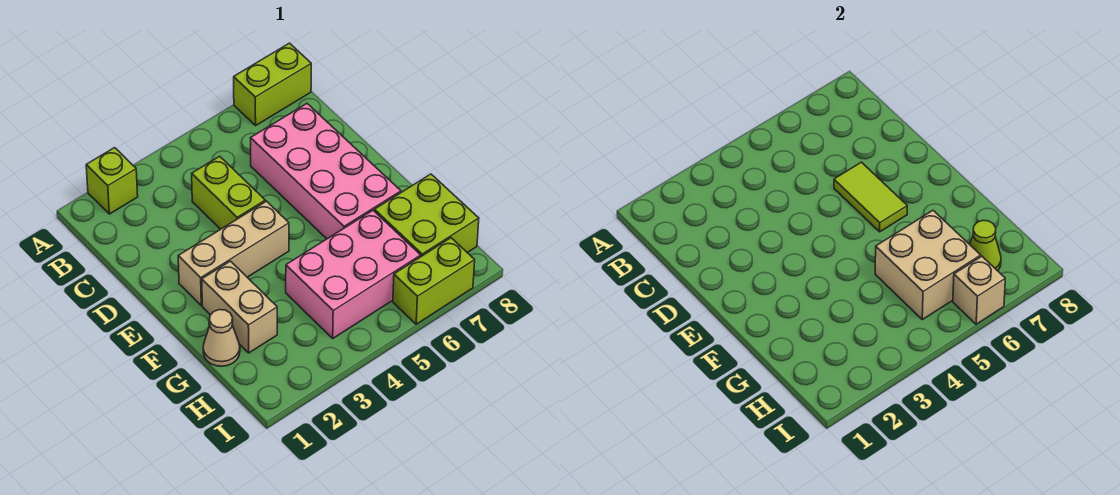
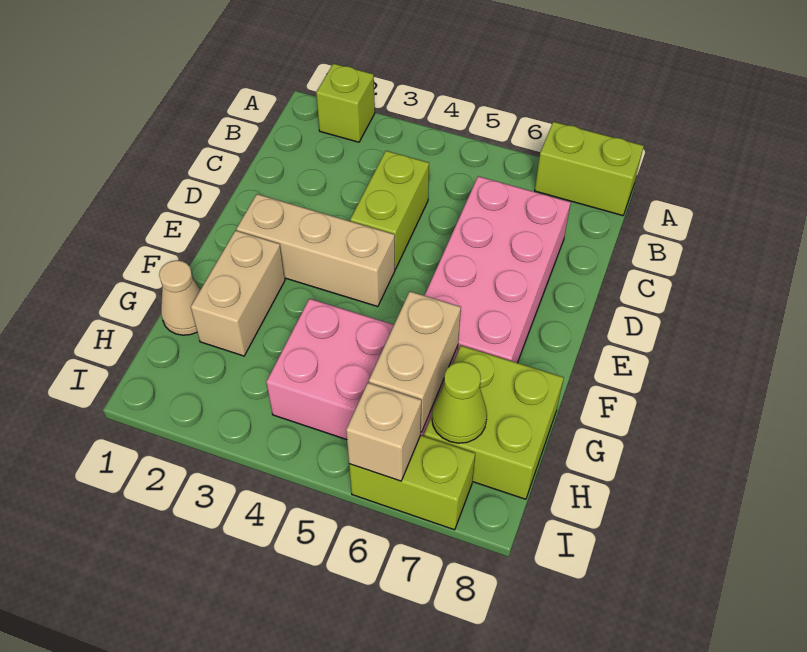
lime tile D6:E6 level 2 -> none
tan brick G5:H6 level 2 -> tan brick G6:H6 level 2

